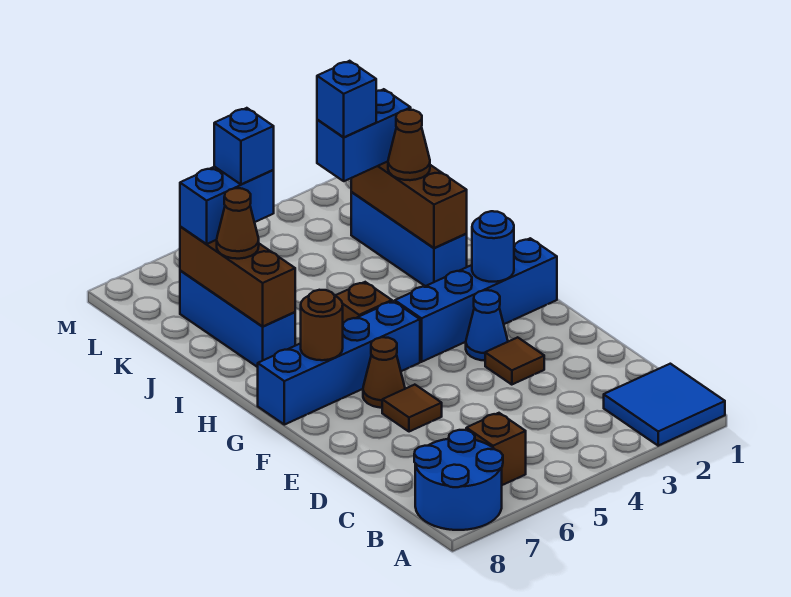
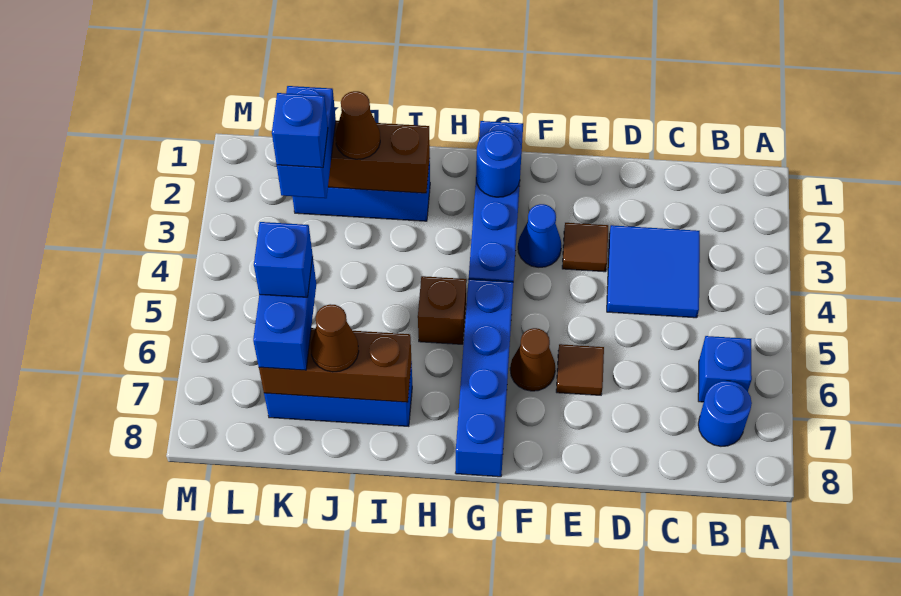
blue tile A1:B2 level 1 -> blue tile C3:D4 level 1
blue round brick A7:B8 level 1 -> blue round brick B7 level 1
brown brick B6 level 1 -> blue brick B6 level 1
brown round brick G7 level 2 -> none

